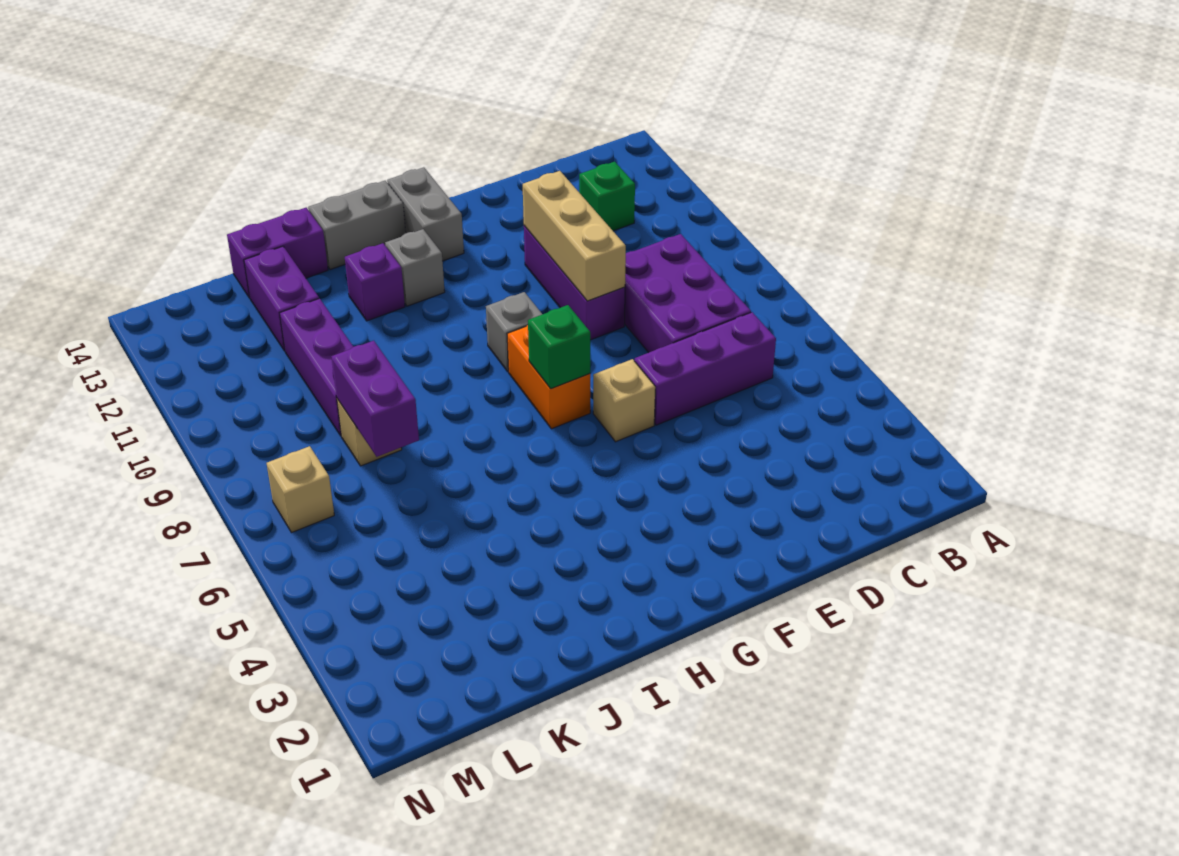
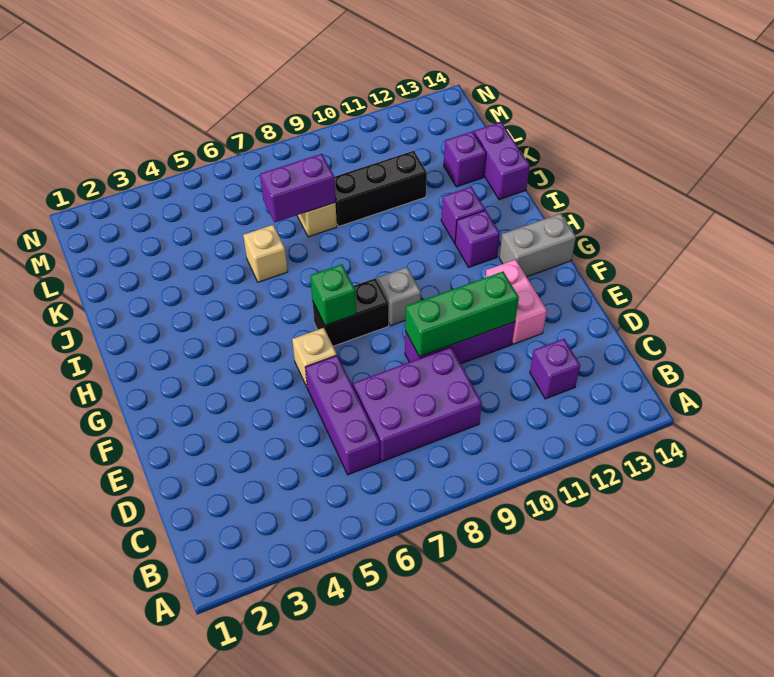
green brick C12 level 1 -> purple brick C12 level 1
tan brick E9:E11 level 2 -> green brick E9:E11 level 2
none -> pink brick E12:F12 level 1
orange brick G7:G8 level 1 -> black brick G7:G8 level 1
grey brick H12 level 1 -> purple brick H12 level 1
grey brick H14:I14 level 1 -> none
purple brick K9:K11 level 1 -> black brick K9:K11 level 1
purple brick K12:K13 level 1 -> purple brick K13 level 1
tan brick M7 level 1 -> tan brick J6 level 1

